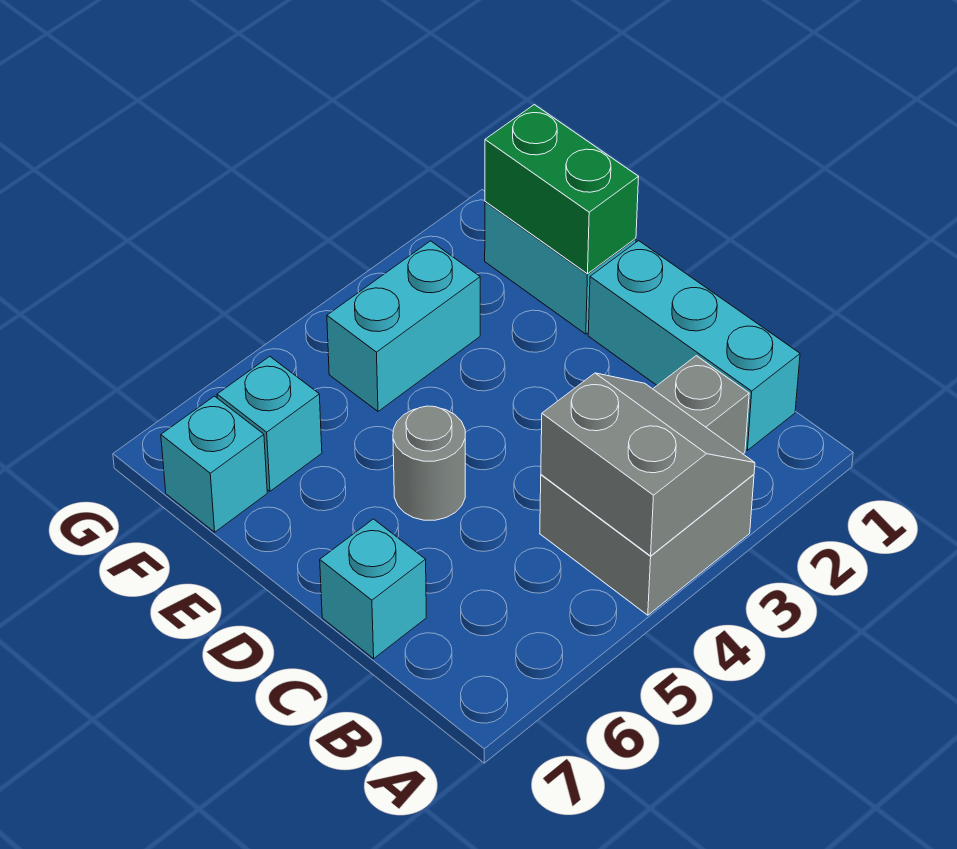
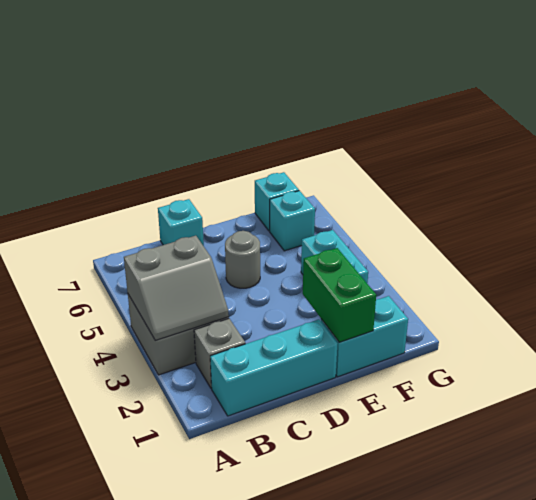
green brick E1:F1 level 2 -> green brick E1:E2 level 2

